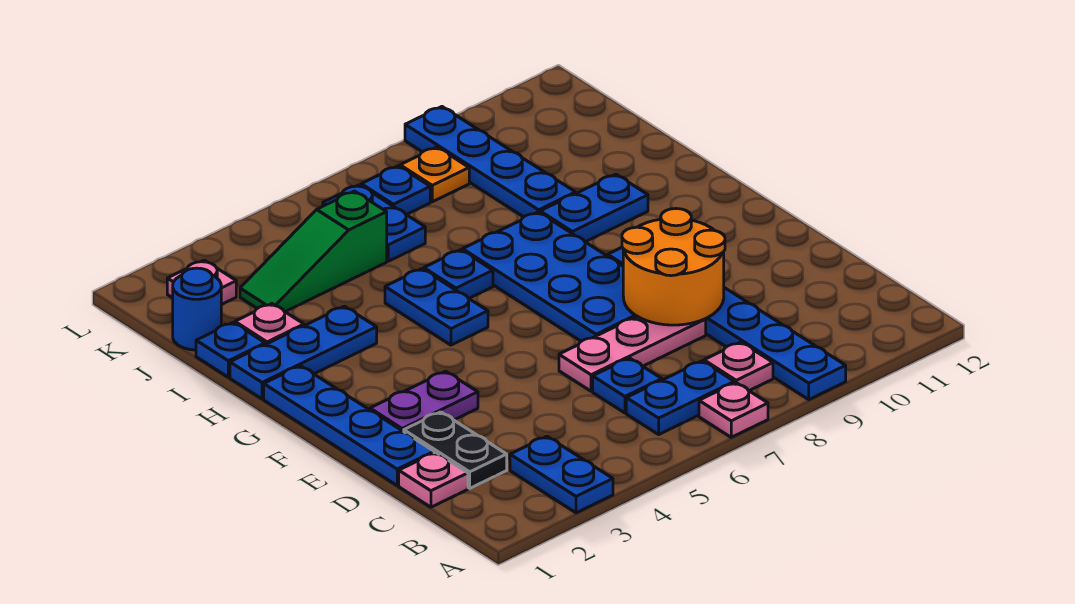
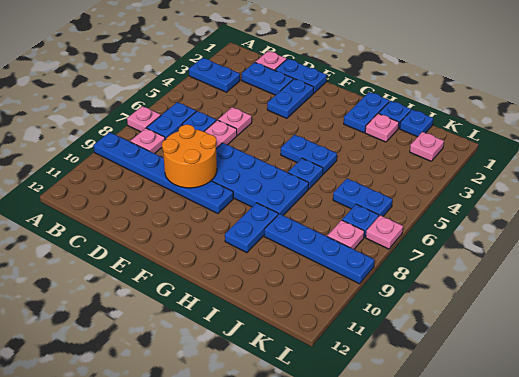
black plate C2:D2 level 1 -> blue plate C2:D2 level 1
blue plate D1:G1 level 1 -> blue plate D1:E1 level 1
none -> pink plate D5 level 1
purple plate E2:E3 level 1 -> blue plate E2:E3 level 1
blue plate H1:H3 level 1 -> blue plate H1:H2 level 1
blue round brick J1 level 1 -> blue plate J1 level 1
green slope J3:J5 level 1 top 5 -> none
orange plate K8 level 1 -> pink plate K8 level 1
none -> pink plate L7 level 1

